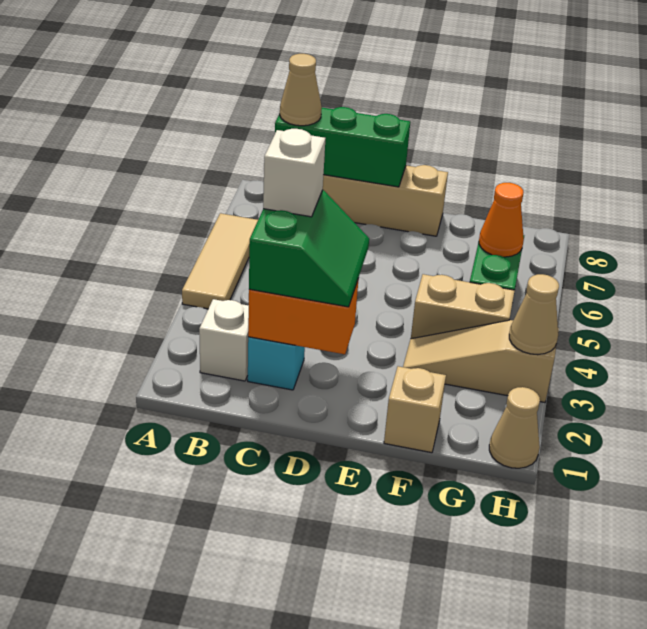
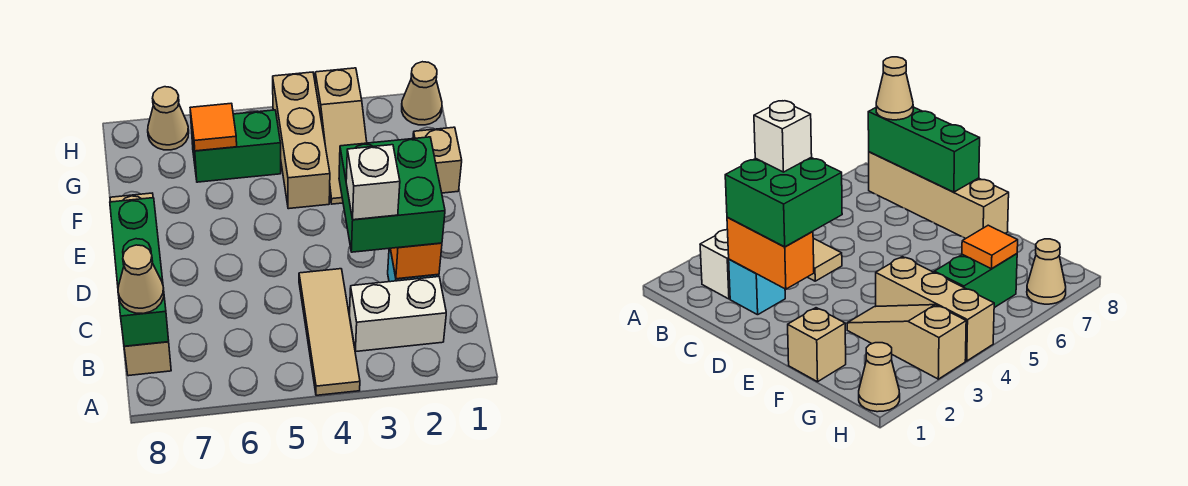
tan tile A4:A6 level 1 -> tan tile A4:C4 level 1
white brick B2 level 1 -> white brick B2:B3 level 1
green slope C2:D3 level 3 top C -> green brick C2:D3 level 3
tan brick F4:G4 level 1 -> tan brick F4:H4 level 1
orange cone G6 level 2 -> orange tile G6 level 2
tan cone H3 level 2 -> tan cone H7 level 1

